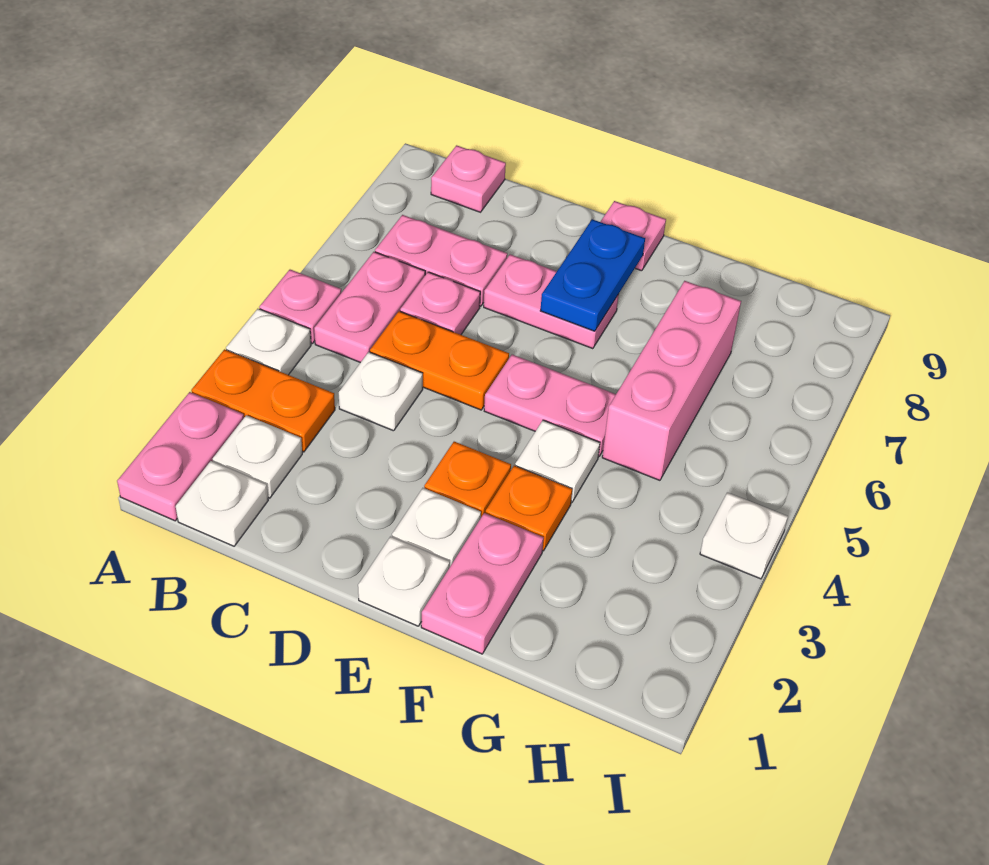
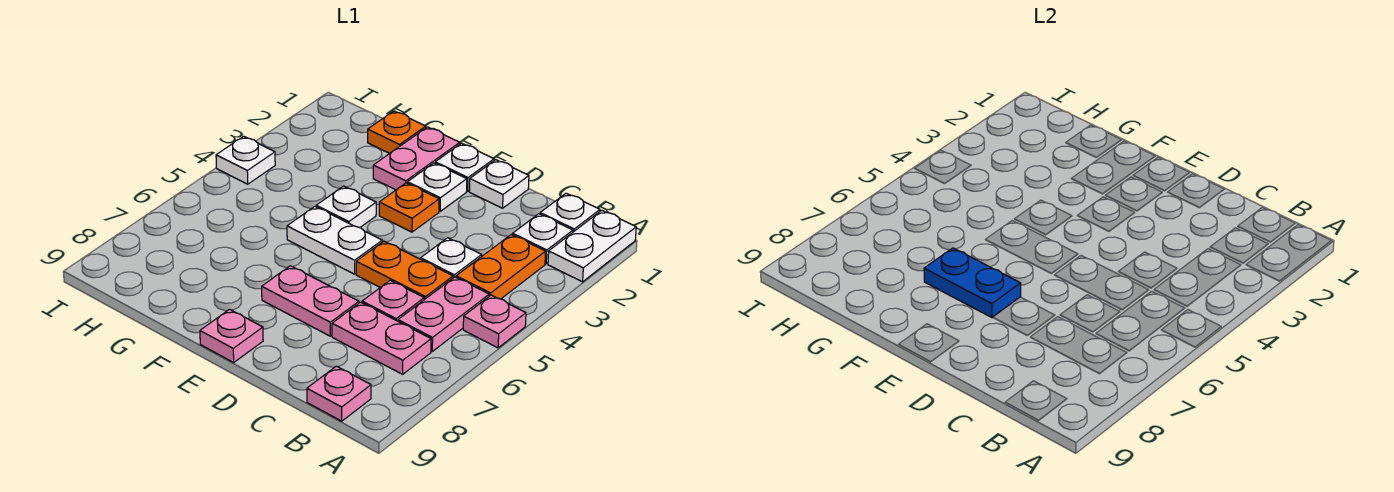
pink plate A1:A2 level 1 -> white plate A1:A2 level 1
orange plate A3:B3 level 1 -> orange plate B3:B4 level 1
white plate A4 level 1 -> white plate D1 level 1
pink plate E5:F5 level 1 -> white plate E5:F5 level 1
blue plate E7:E8 level 2 -> blue plate E7:F7 level 2
orange plate F3 level 1 -> orange plate G1 level 1
pink brick G5:G7 level 1 -> none

